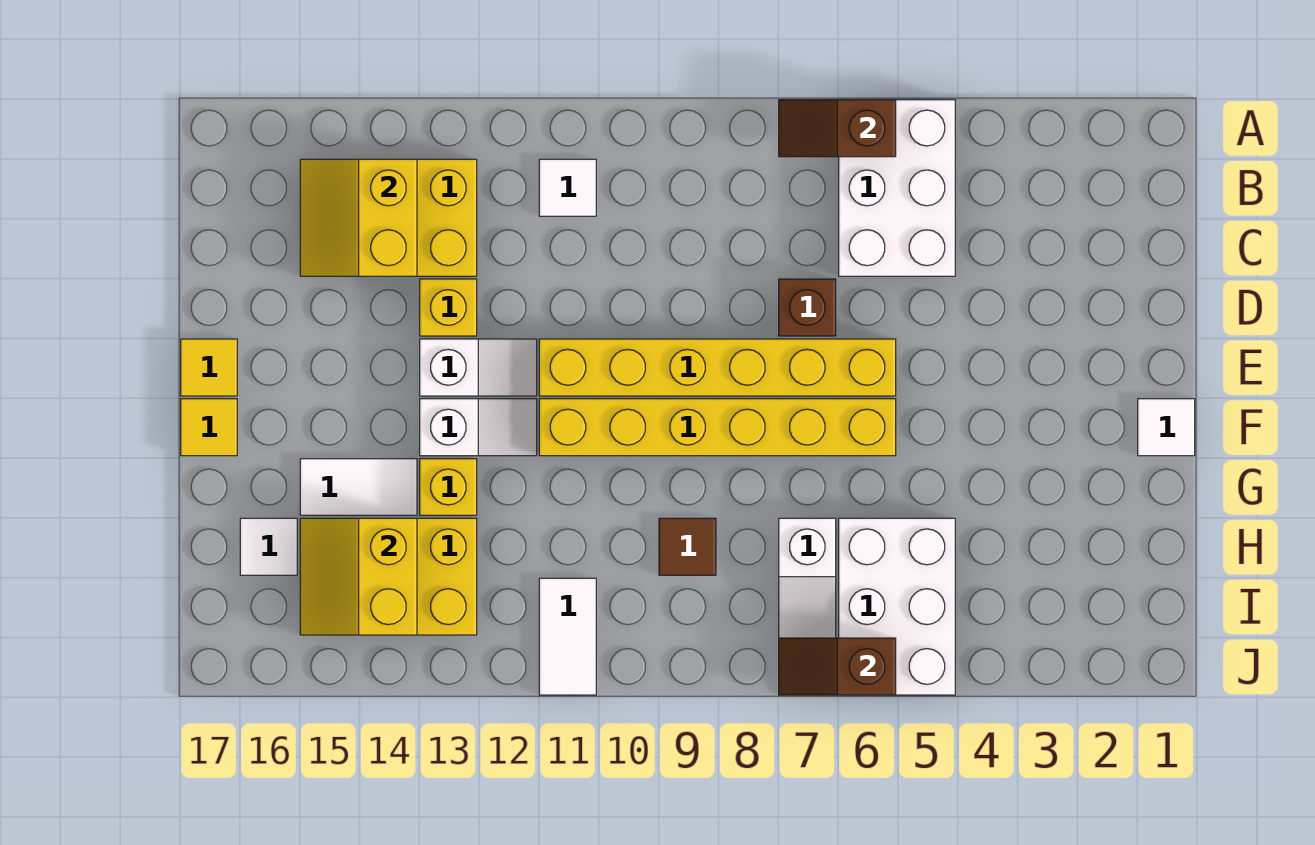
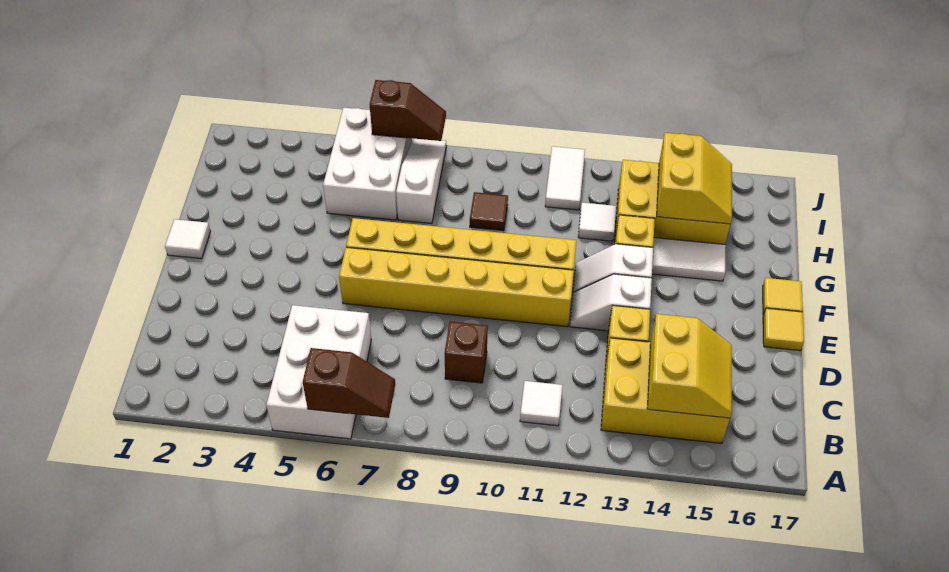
brown brick D7 level 1 -> brown brick C9 level 1
white tile H16 level 1 -> white tile H12 level 1

